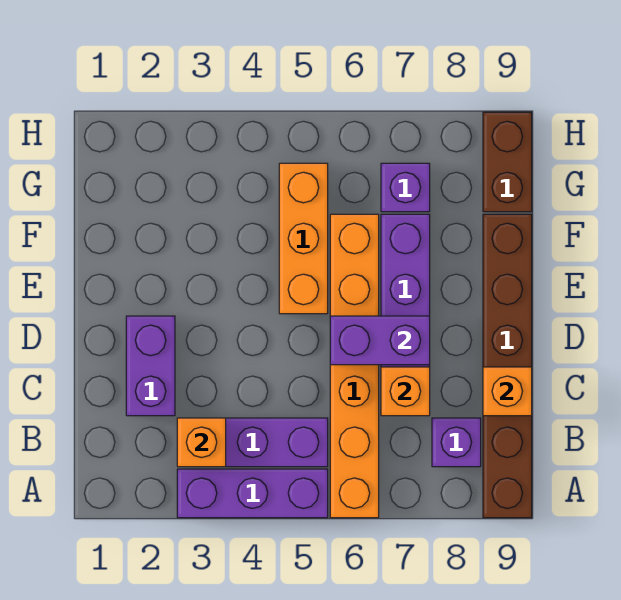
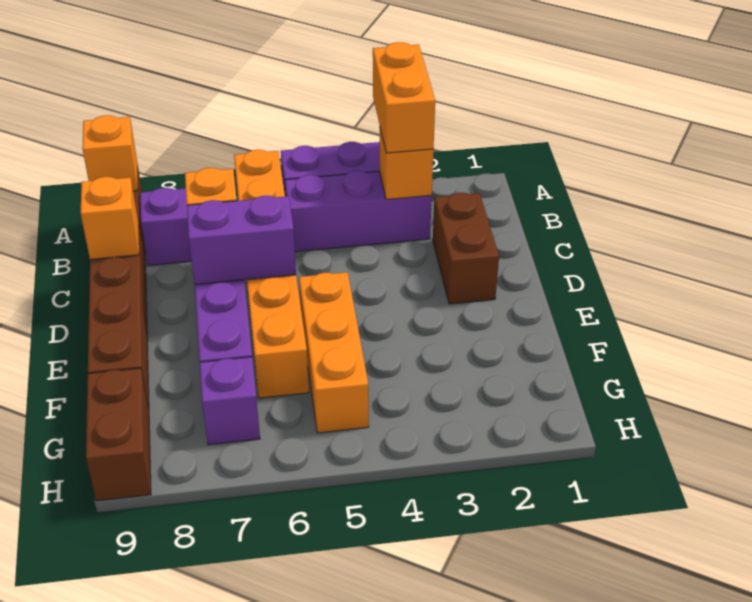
none -> orange brick A3:B3 level 3
none -> orange brick A9 level 2
purple brick C2:D2 level 1 -> brown brick C2:D2 level 1

